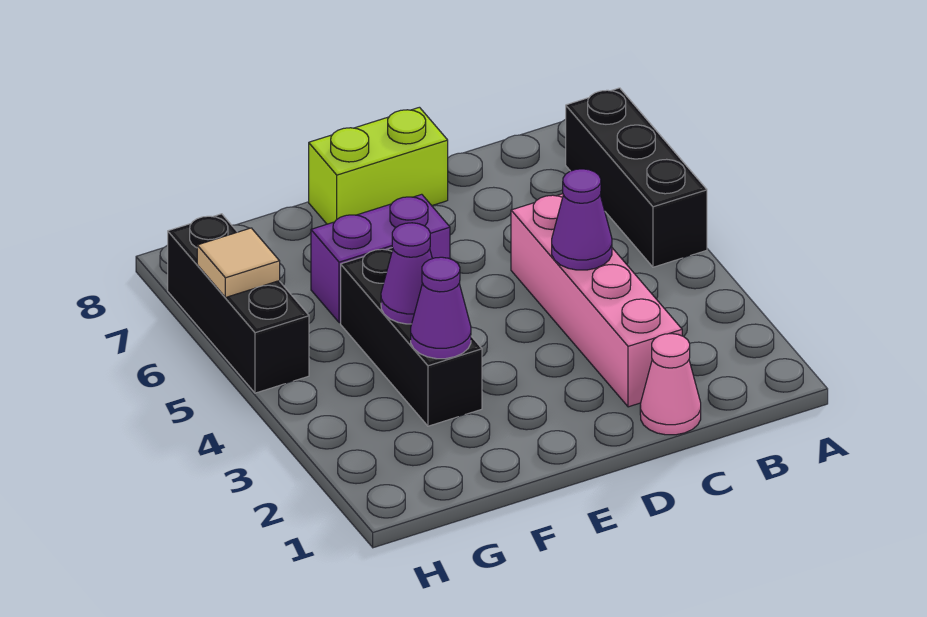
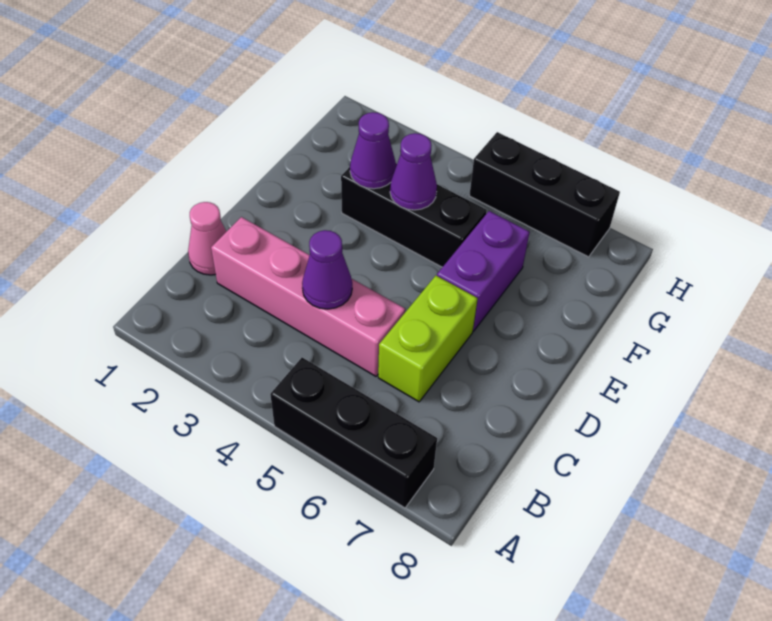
lime brick D8:E8 level 1 -> lime brick C6:D6 level 1
tan tile H6 level 2 -> none

